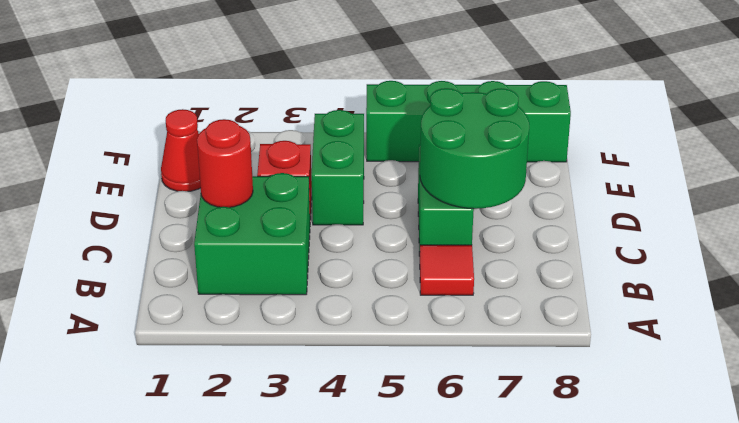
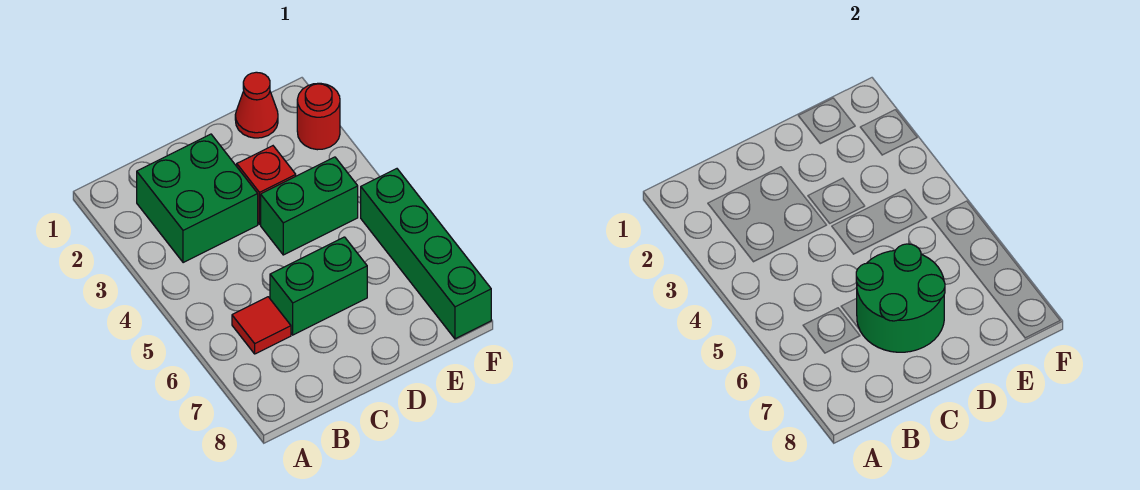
red round brick C2 level 2 -> red round brick F2 level 1

